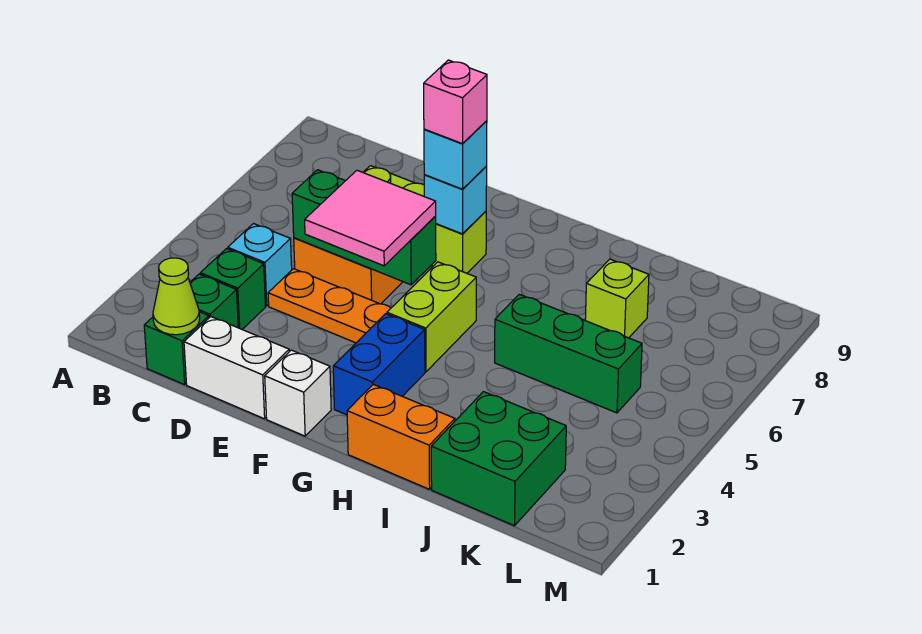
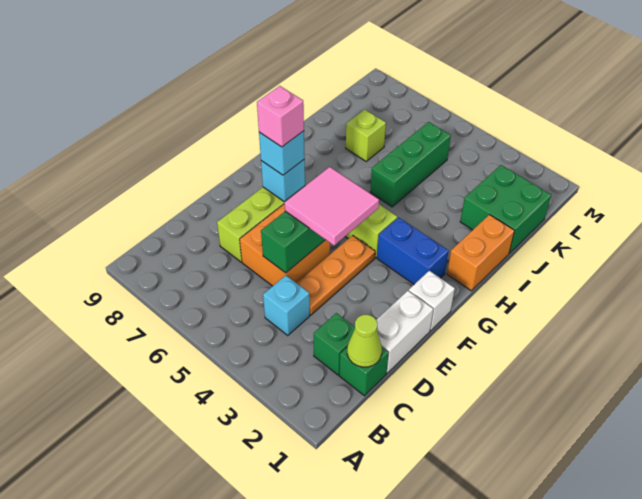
green brick C3 level 1 -> none

